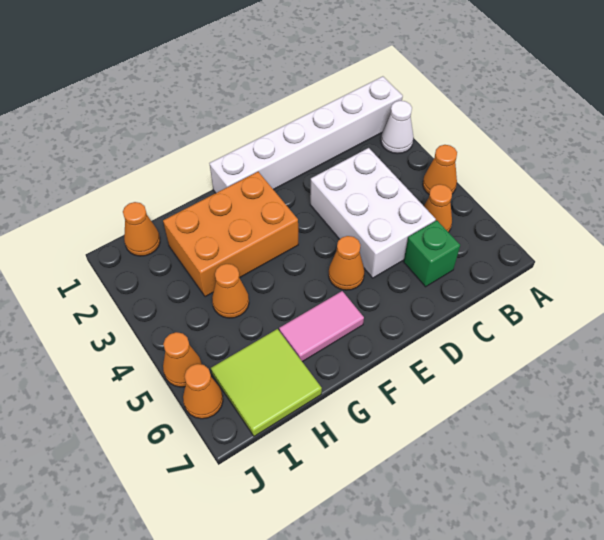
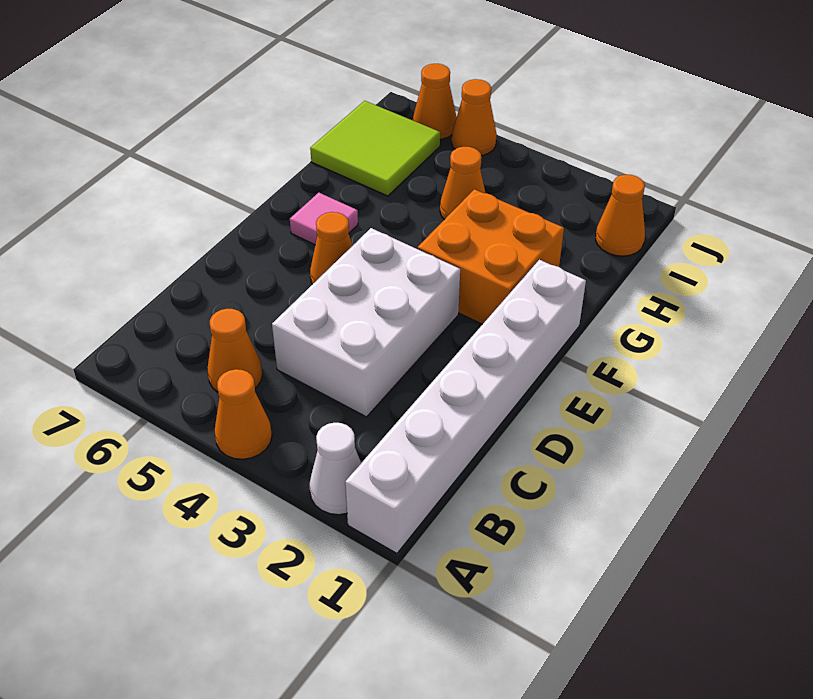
white brick C3:D5 level 1 -> white brick C3:E4 level 1
green brick C6 level 1 -> none
orange brick F2:H3 level 1 -> orange brick F2:G3 level 1
pink tile F6:G6 level 1 -> pink tile F6 level 1

